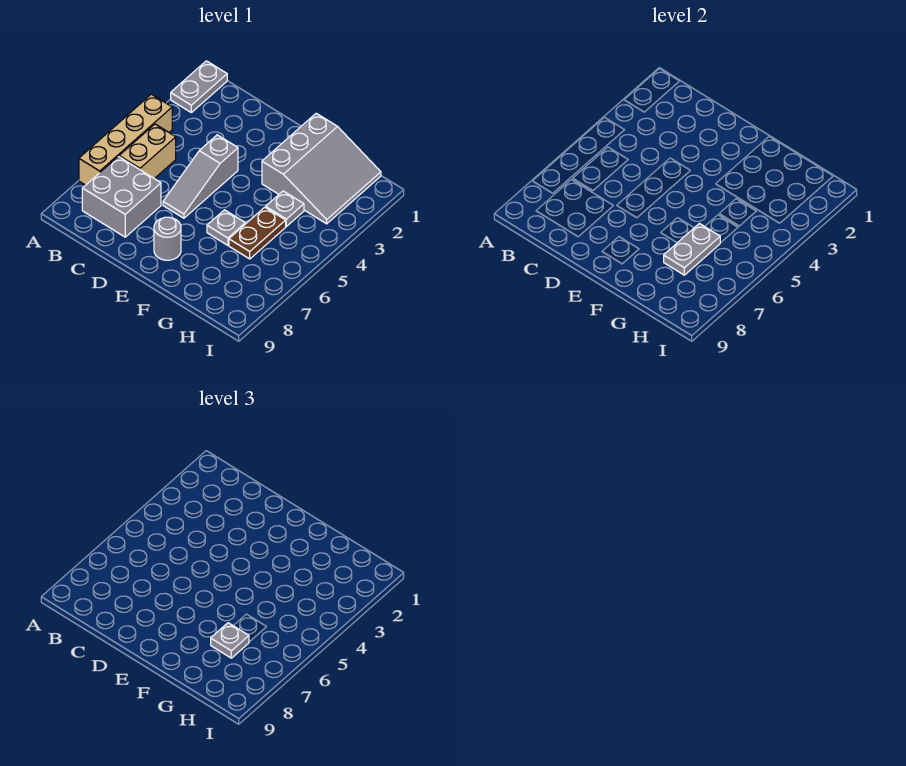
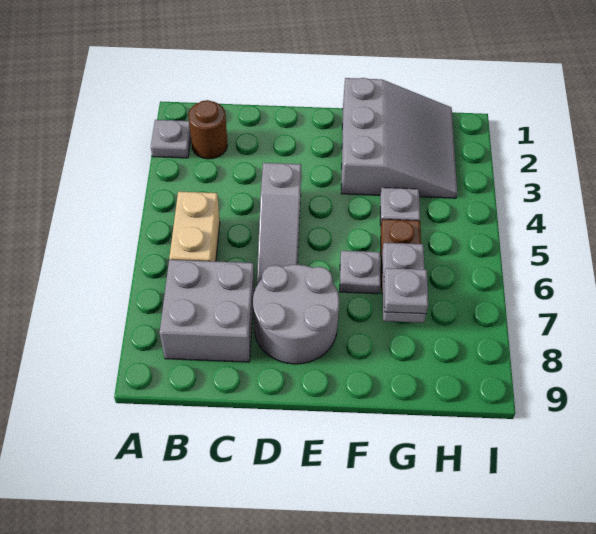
grey plate A1:A2 level 1 -> grey plate A2 level 1
tan brick A4:A7 level 1 -> none
none -> brown round brick B2 level 1
grey round brick E8 level 1 -> grey round brick D7:E8 level 1

